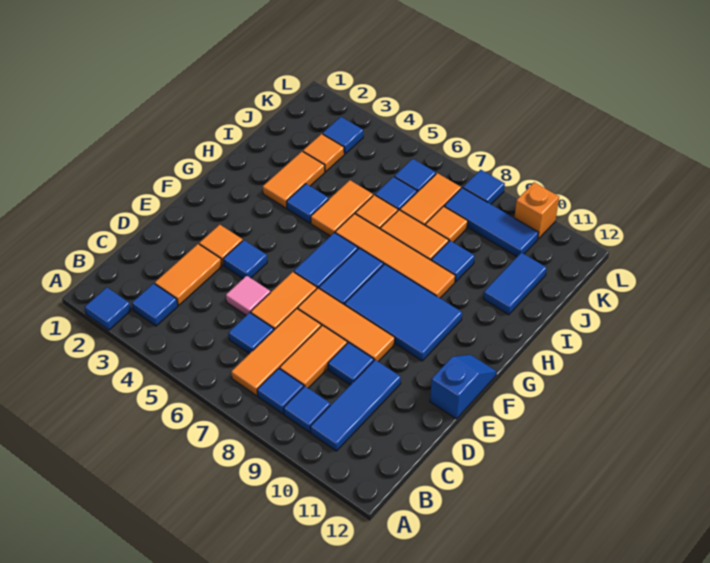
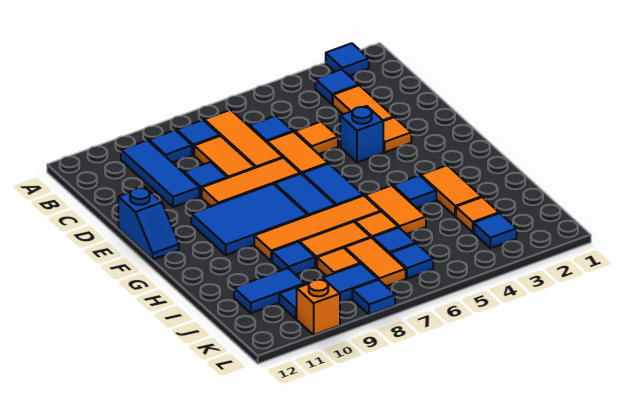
pink tile D5 level 1 -> orange tile D5 level 1
blue tile E4 level 1 -> blue brick E4 level 1
blue tile I11:J11 level 1 -> blue tile J10:J11 level 1

